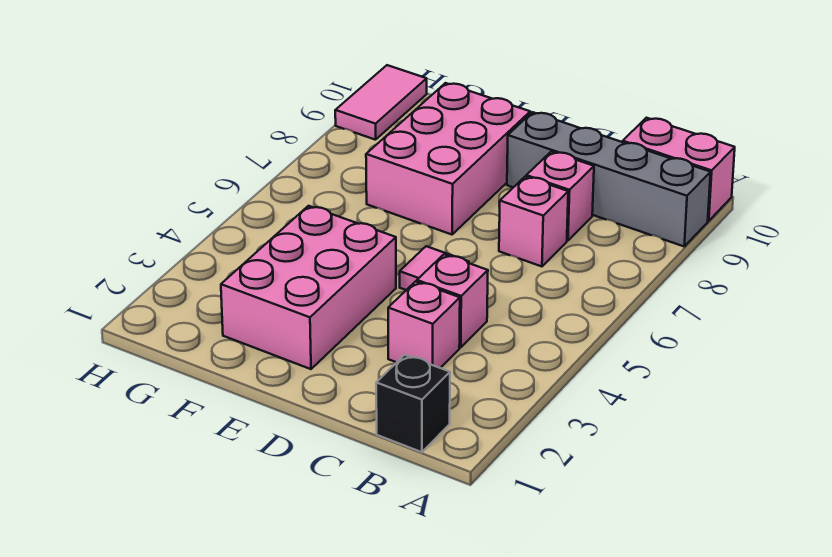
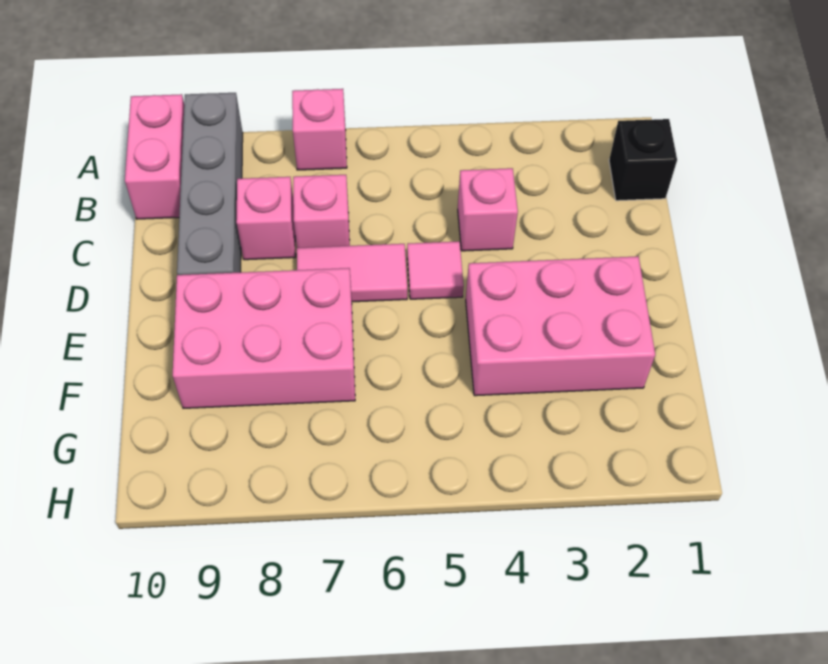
pink brick C3 level 1 -> pink brick A7 level 1
pink tile H9:H10 level 1 -> pink tile D6:D7 level 1

